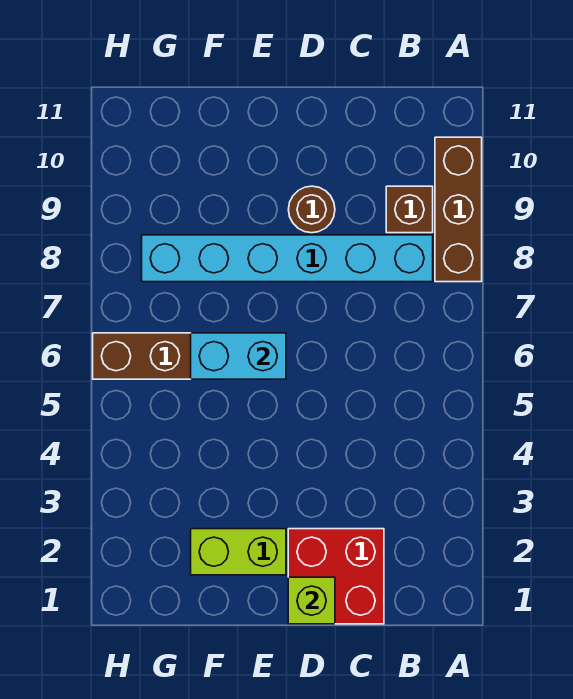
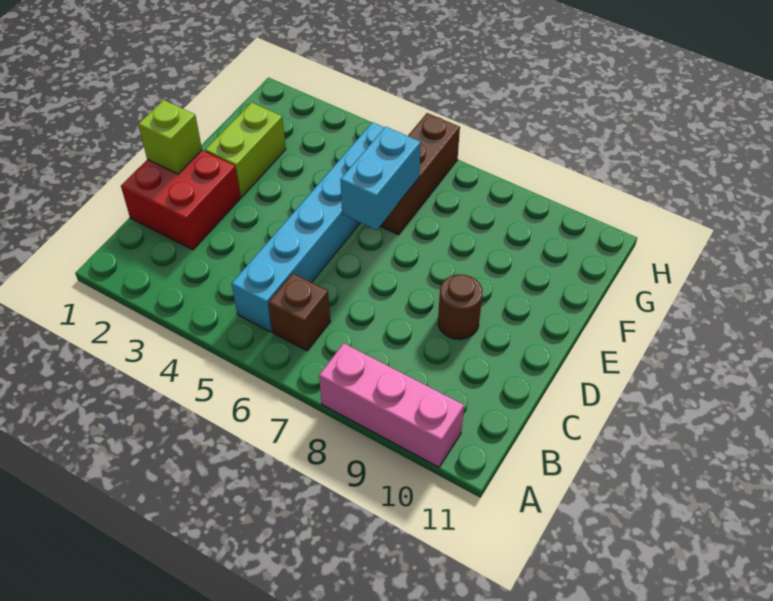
brown brick A8:A10 level 1 -> pink brick A8:A10 level 1
cyan brick B8:G8 level 1 -> cyan brick B5:G5 level 1
brown brick B9 level 1 -> brown brick B6 level 1

